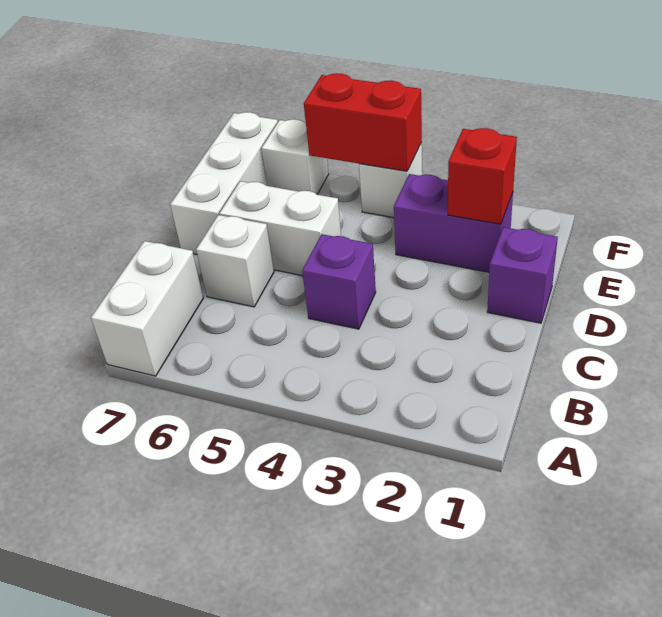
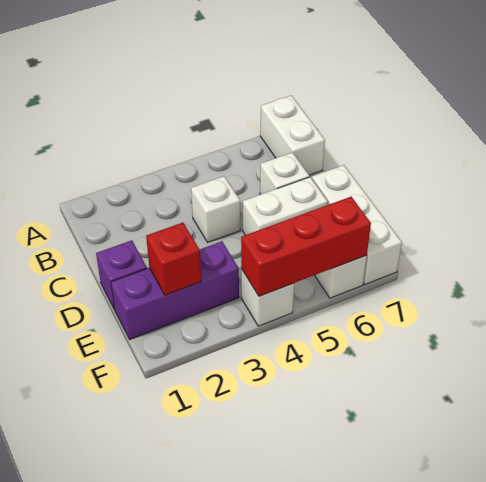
purple brick C4 level 1 -> white brick C4 level 1
purple brick E2:E3 level 1 -> purple brick E1:E3 level 1
red brick F4:F5 level 2 -> red brick F4:F6 level 2

